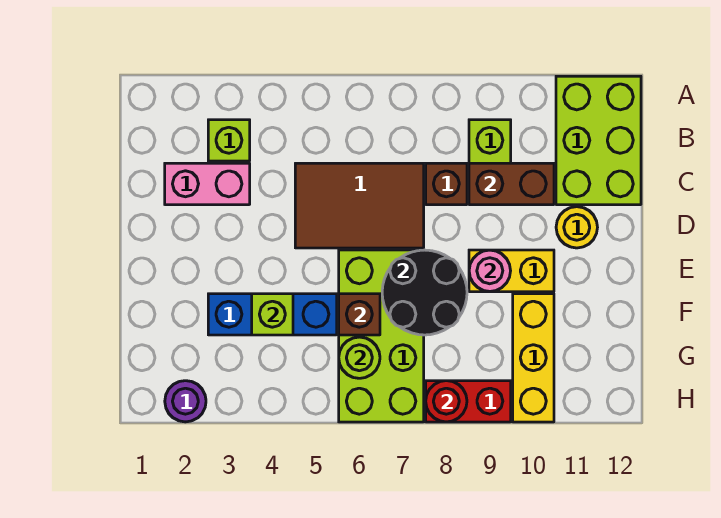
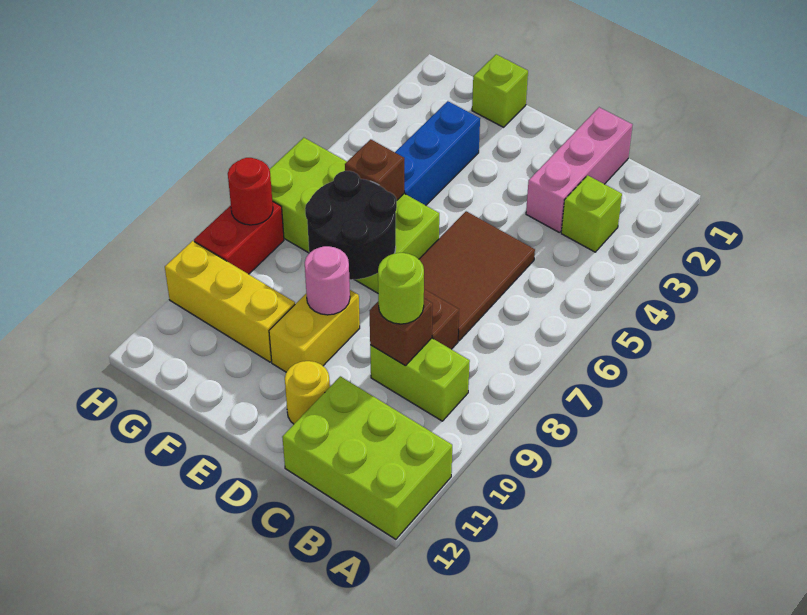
pink brick C2:C3 level 1 -> pink brick C1:C3 level 1
brown brick C9:C10 level 2 -> brown brick C9 level 2
lime brick F4 level 2 -> lime brick F1 level 1
lime round brick G6 level 2 -> lime round brick C9 level 3
purple round brick H2 level 1 -> none

